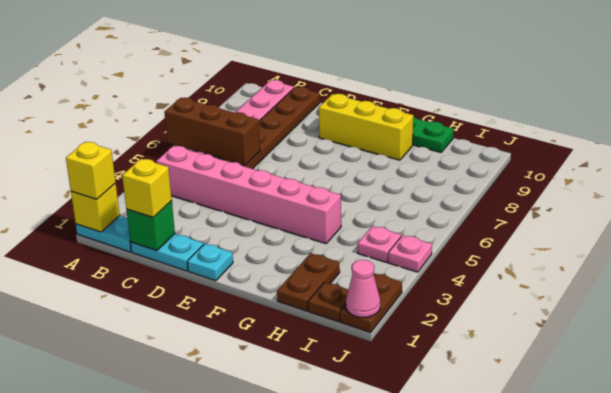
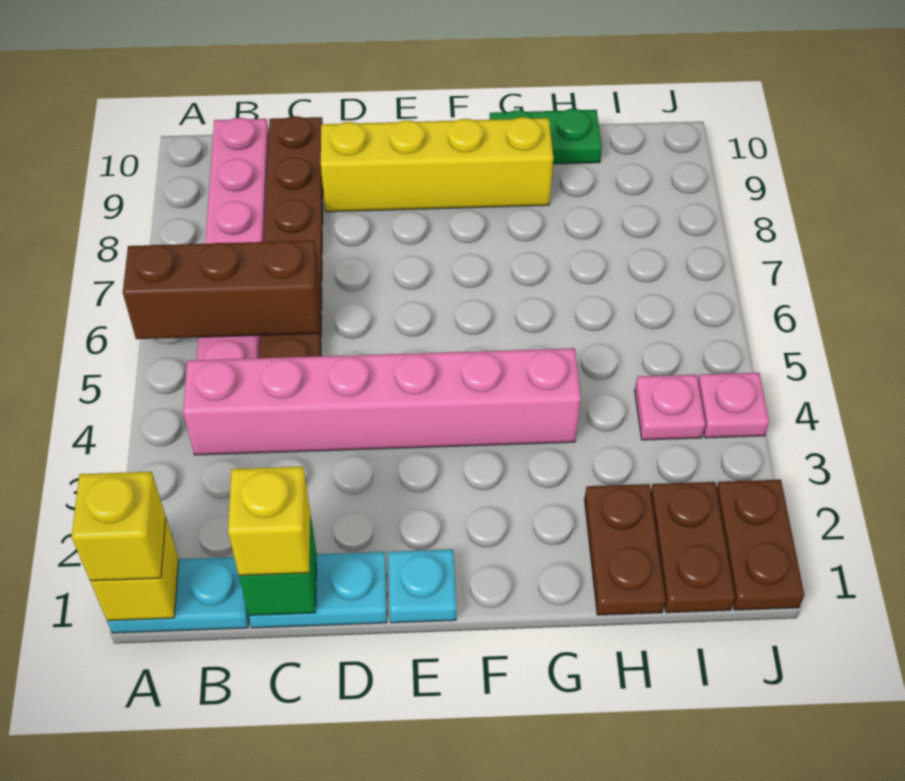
yellow brick E9:G9 level 1 -> yellow brick D9:G9 level 1
brown plate I1 level 1 -> brown plate I1:I2 level 1
pink cone J1 level 2 -> none

